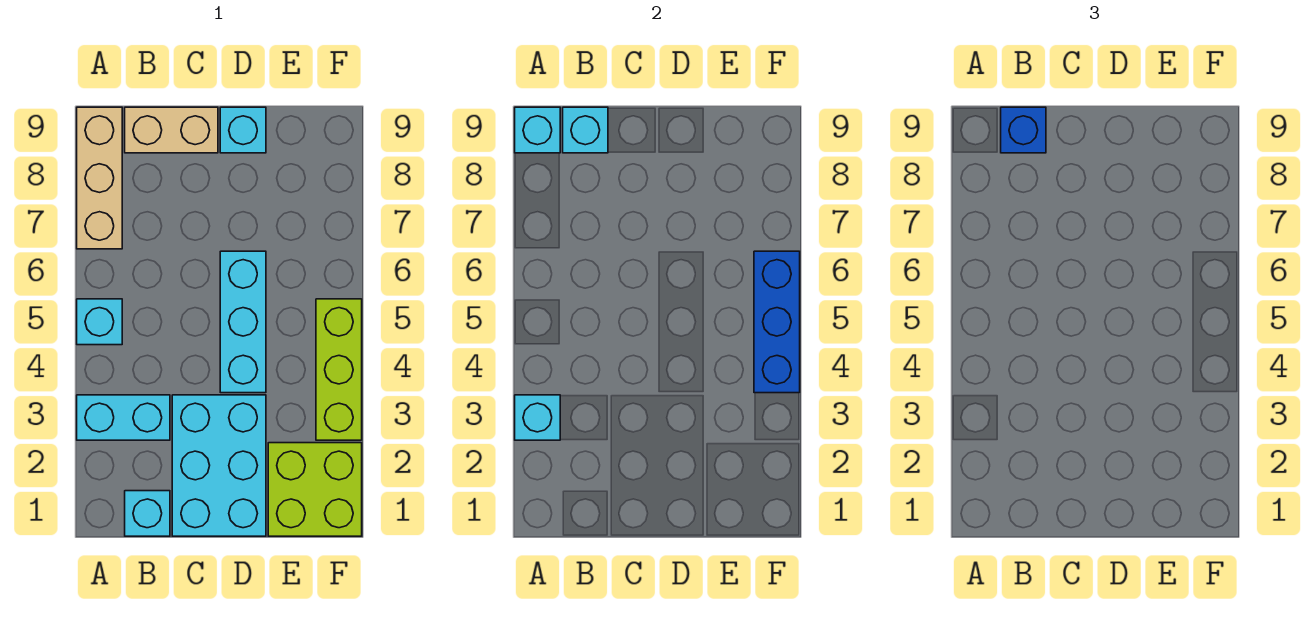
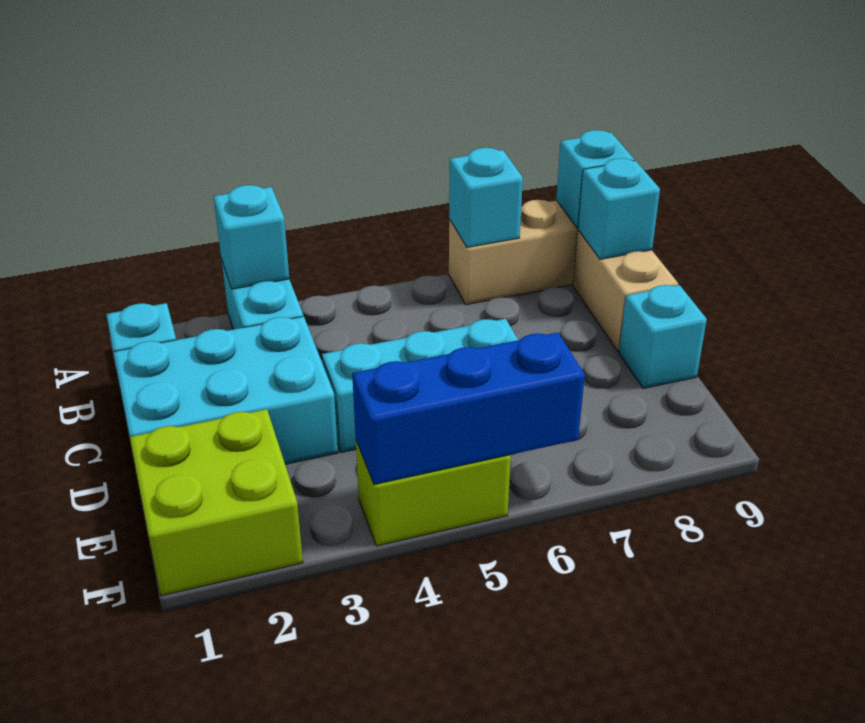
cyan brick A5 level 1 -> cyan brick A7 level 2
blue brick B9 level 3 -> none
lime brick F3:F5 level 1 -> lime brick F4:F5 level 1

